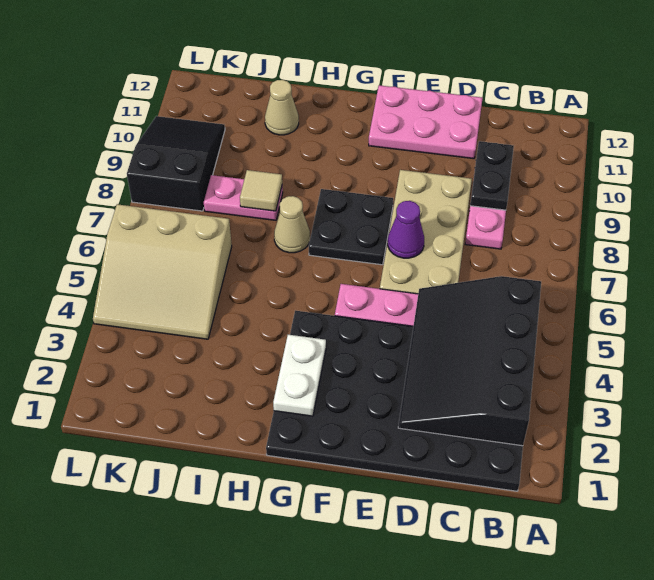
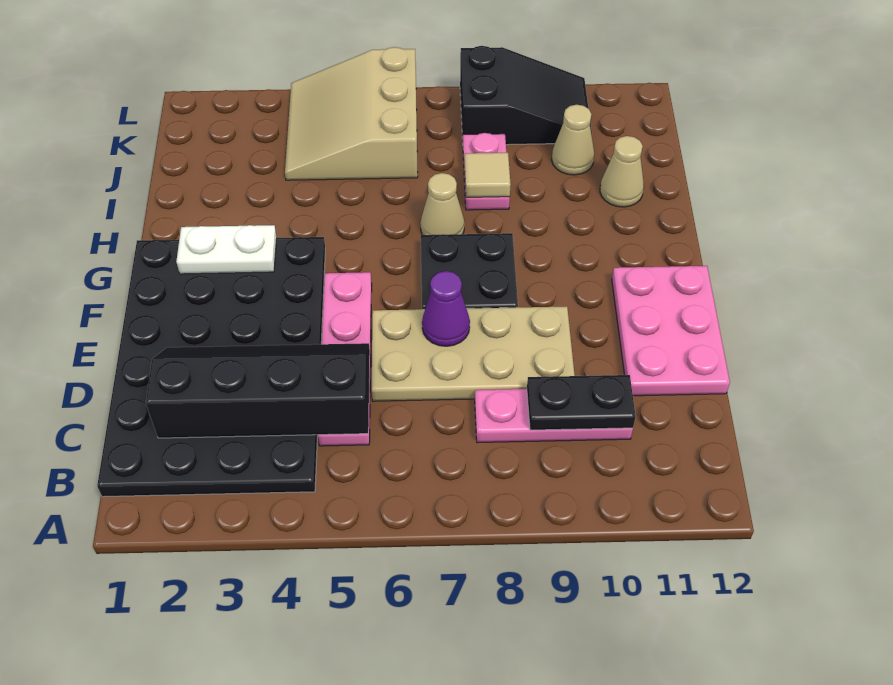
black slope B2:D5 level 2 top B -> black slope C2:D5 level 2 top C
none -> tan cone J10 level 1

